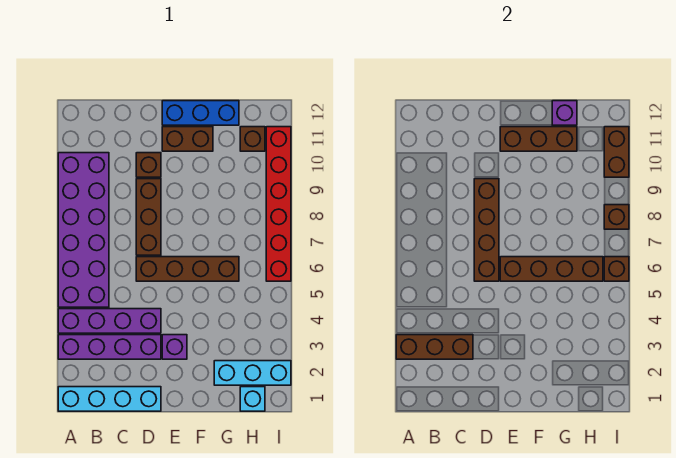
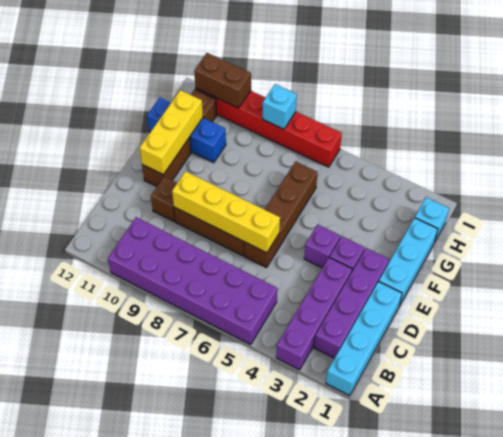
brown brick A3:C3 level 2 -> none
purple brick A4:D4 level 1 -> purple brick B2:E2 level 1
brown brick D6:D9 level 2 -> yellow brick D6:D9 level 2
brown brick E6:H6 level 2 -> none
brown brick E11:G11 level 2 -> yellow brick E11:G11 level 2
blue brick E12:G12 level 1 -> blue brick G10:G12 level 1
cyan brick G2:I2 level 1 -> cyan brick E1:G1 level 1
purple brick G12 level 2 -> purple brick E4 level 1
brown brick I6 level 2 -> none
brown brick I8 level 2 -> cyan brick I8 level 2

